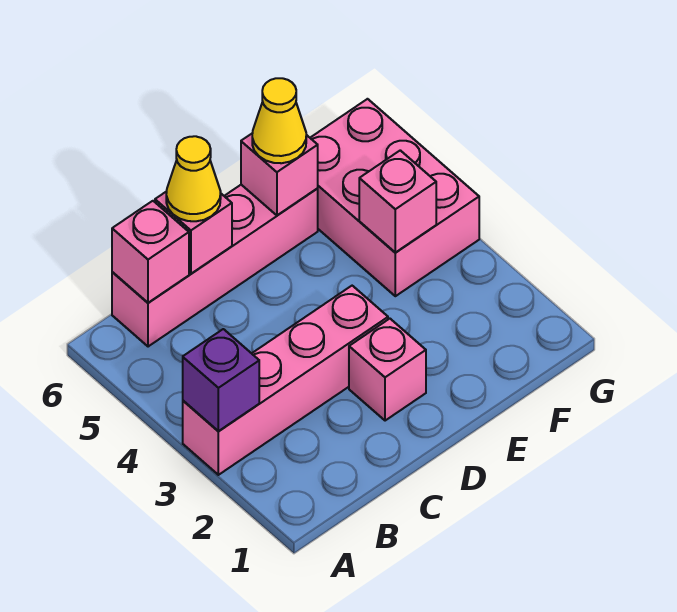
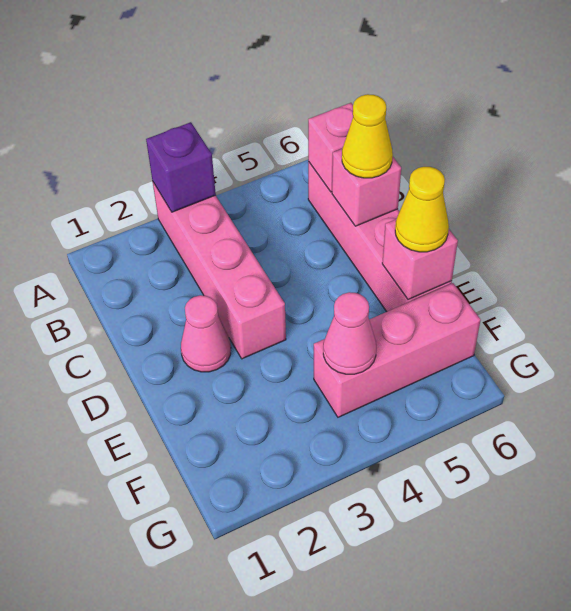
pink brick D2 level 1 -> pink cone D2 level 1
pink brick F4:G6 level 1 -> pink brick F4:F6 level 1
pink brick F4 level 2 -> pink cone F4 level 2

